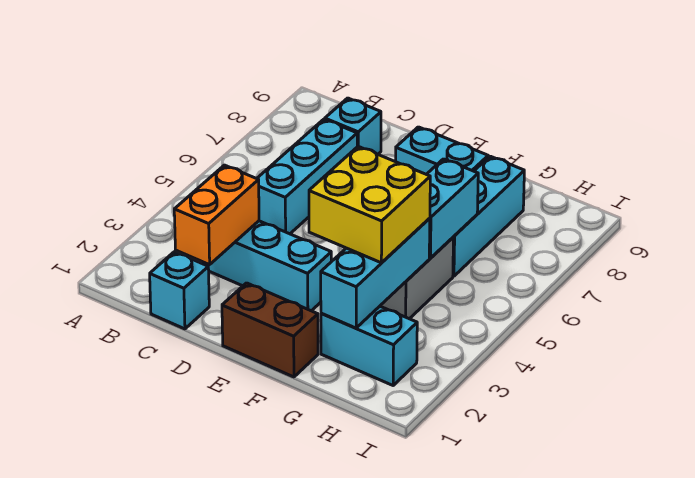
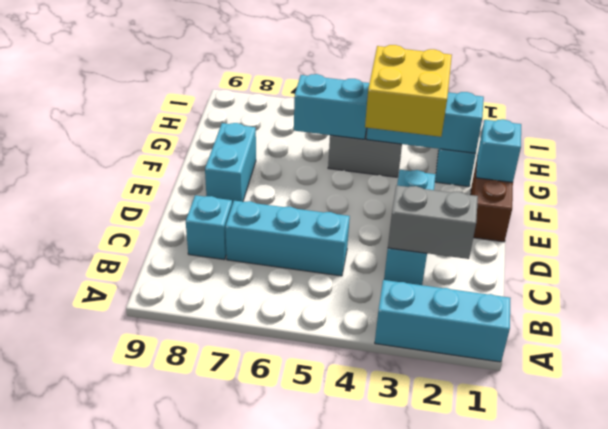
cyan brick C1 level 1 -> cyan brick F1 level 2
orange brick C2:C3 level 2 -> grey brick C2:C3 level 2
cyan brick G6:G8 level 1 -> cyan brick A1:A3 level 1

